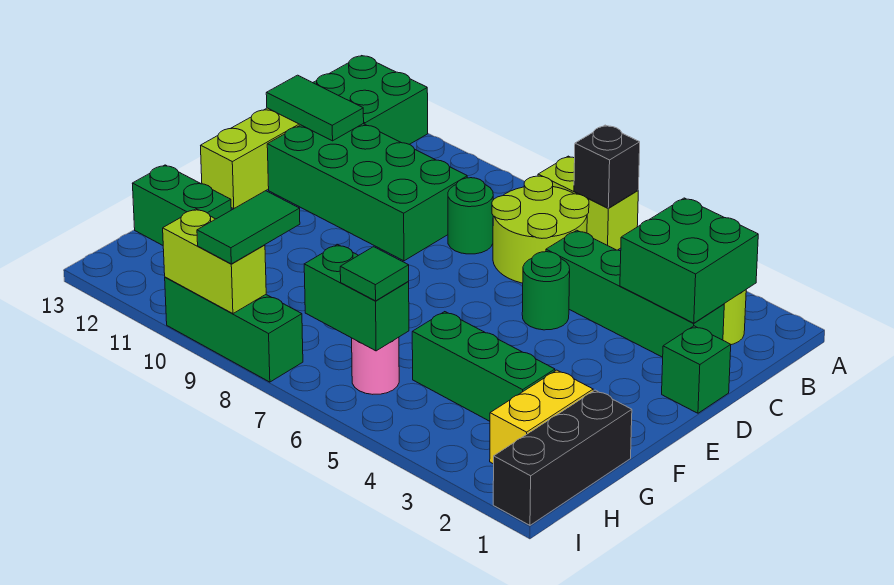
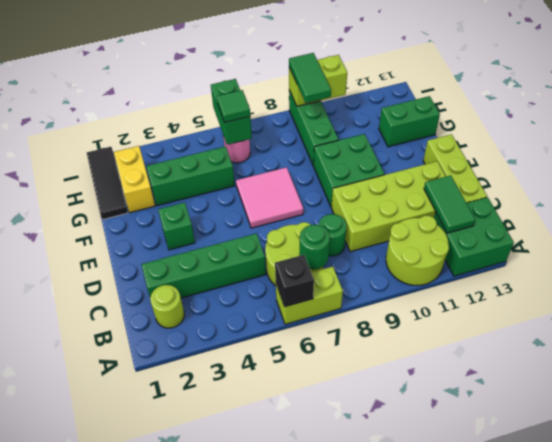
none -> lime round brick A10:B11 level 1
green brick B2:C3 level 2 -> green brick E9:F10 level 1
green brick C9:D12 level 1 -> lime brick C9:D12 level 1
green tile C12:C13 level 2 -> green tile B12:C12 level 2
green brick D1 level 1 -> green brick E3 level 1
green round brick D5 level 1 -> green round brick B7 level 2
none -> pink tile E6:F7 level 1
black brick G1:I1 level 1 -> black tile G1:I1 level 1
green brick H6:H7 level 2 -> green brick H6:I6 level 2
green brick I8:I10 level 1 -> green brick G9:I9 level 1

